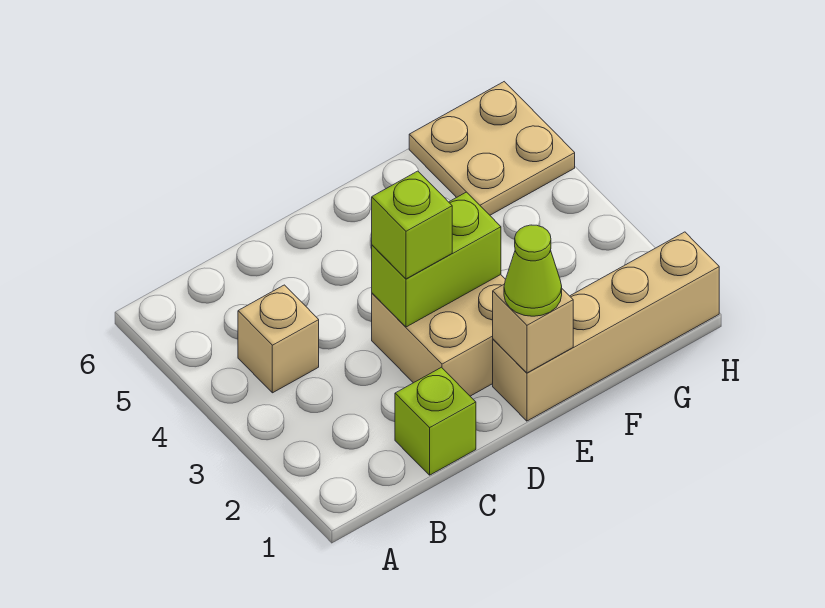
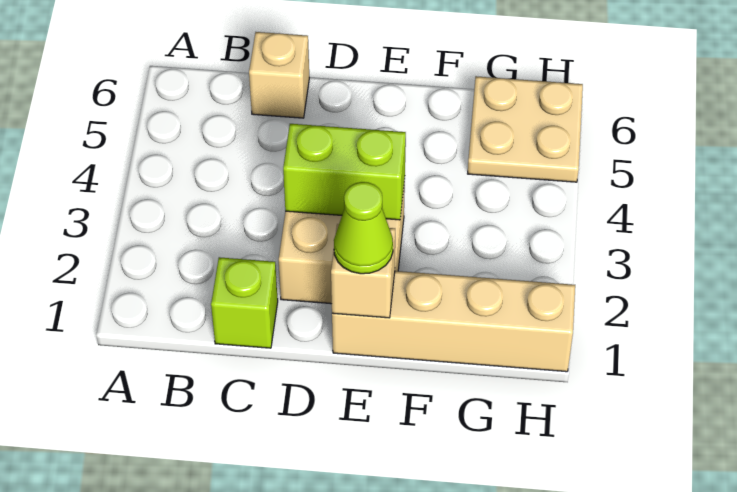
tan brick B4 level 1 -> tan brick C6 level 1
lime brick D3 level 3 -> none

